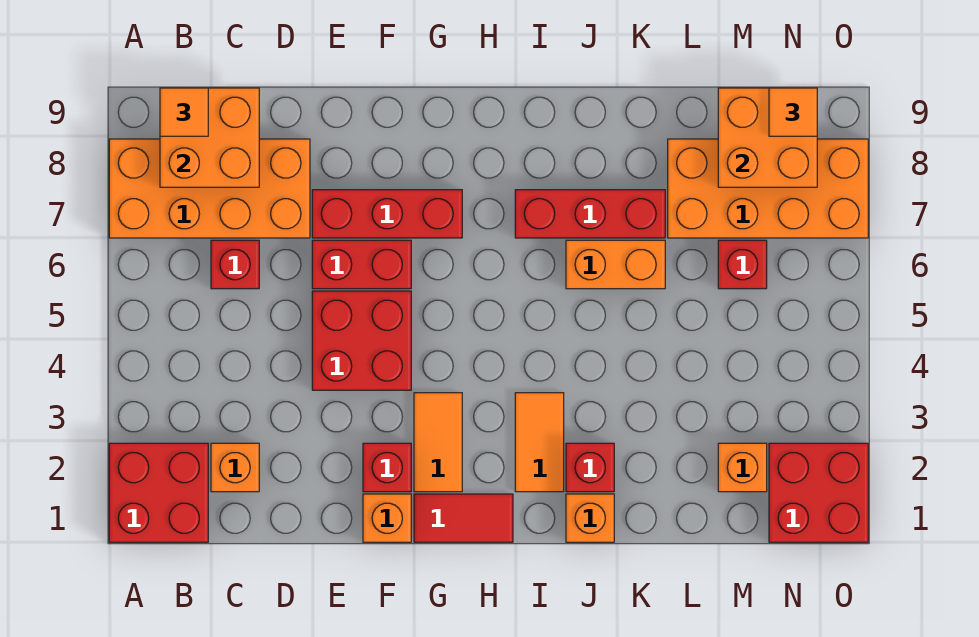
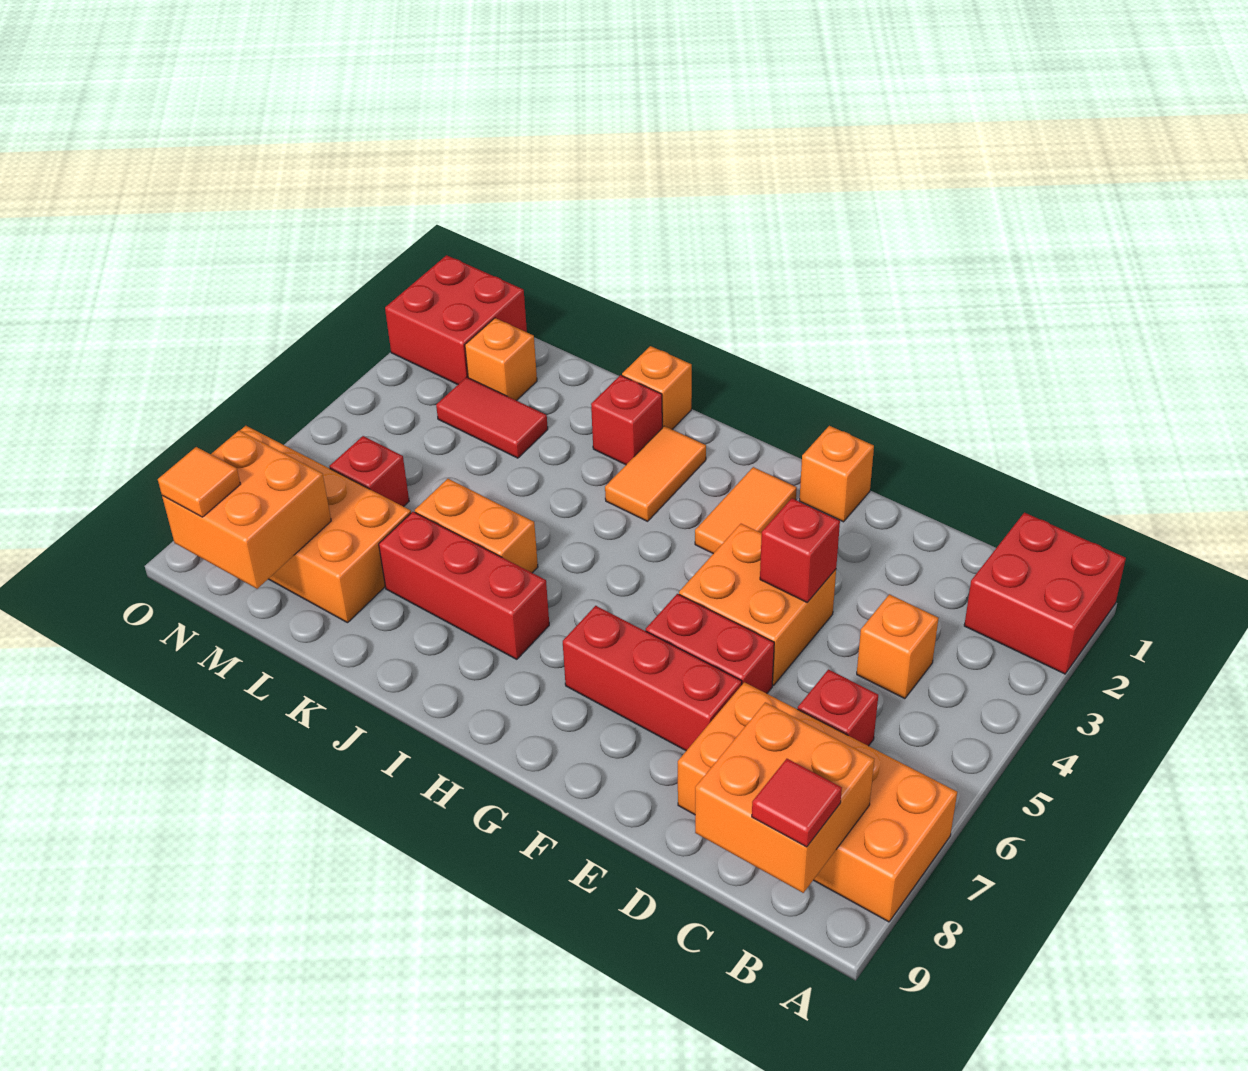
orange tile B9 level 3 -> red tile B9 level 3
orange brick C2 level 1 -> orange brick C4 level 1
red brick E4:F5 level 1 -> orange brick E4:F5 level 1
red brick F2 level 1 -> red brick E4 level 2
red tile G1:H1 level 1 -> red tile L3:M3 level 1

